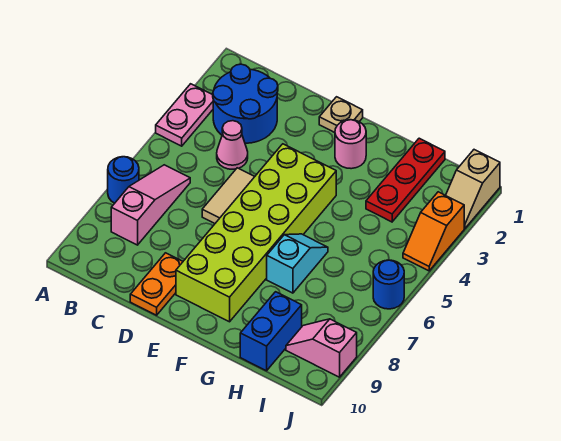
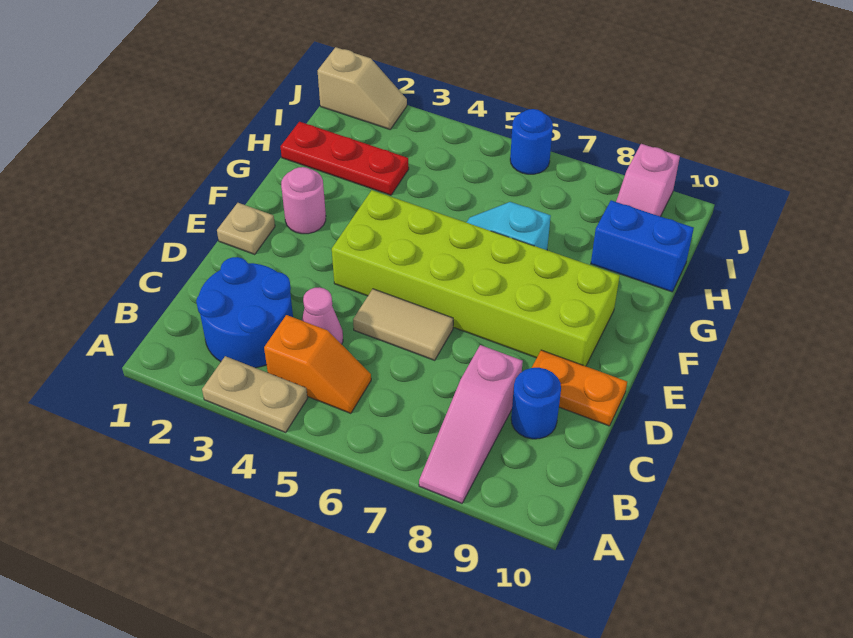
pink plate A3:A4 level 1 -> tan plate A3:A4 level 1
blue round brick A7 level 1 -> blue round brick C9 level 1
pink slope B6:B8 level 1 top 8 -> pink slope A8:C8 level 1 top C
orange slope J3:J4 level 1 top 3 -> orange slope B4:B5 level 1 top 4

